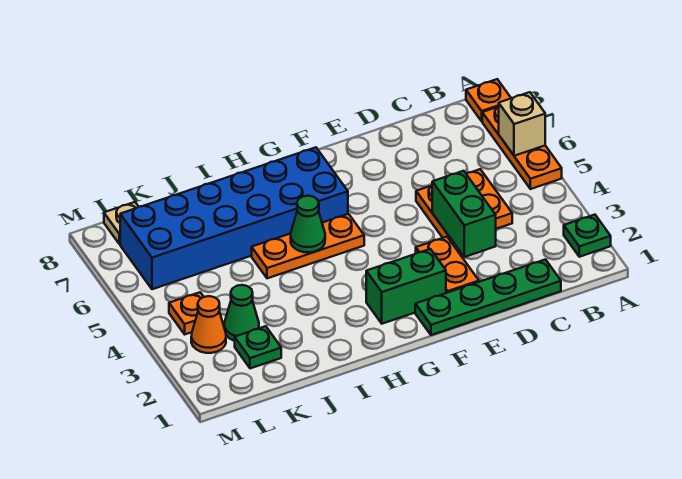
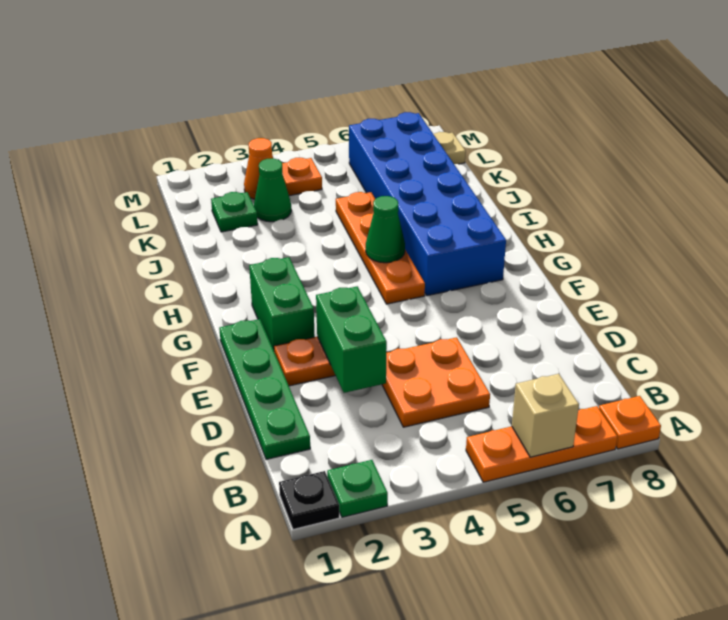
none -> black plate A1 level 1
green brick D3:D4 level 2 -> green brick D3:E3 level 2
orange plate G5:I5 level 1 -> orange plate G5:J5 level 1

